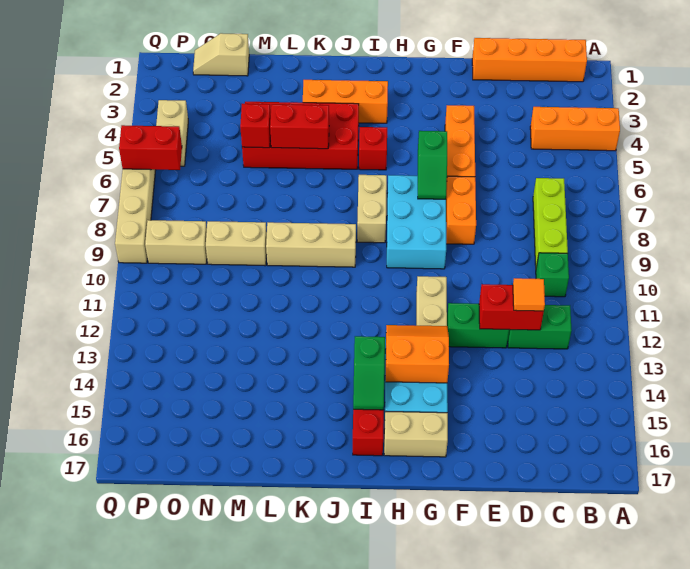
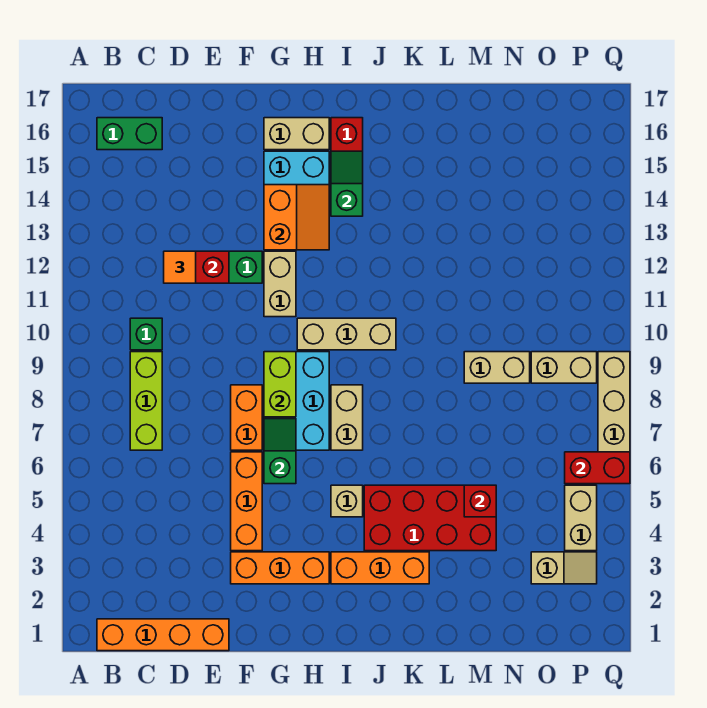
orange brick A4:C4 level 1 -> orange brick F3:H3 level 1
green brick C12:D12 level 1 -> green brick B16:C16 level 1
none -> lime brick G8:G9 level 2
orange slope G13:H14 level 2 top 14 -> orange slope G13:H14 level 2 top G
red brick I5 level 1 -> tan brick I5 level 1
tan brick J9:L9 level 1 -> tan brick H10:J10 level 1
red brick K5:L5 level 2 -> none
tan slope N1:O1 level 1 top N -> tan slope O3:P3 level 1 top O

